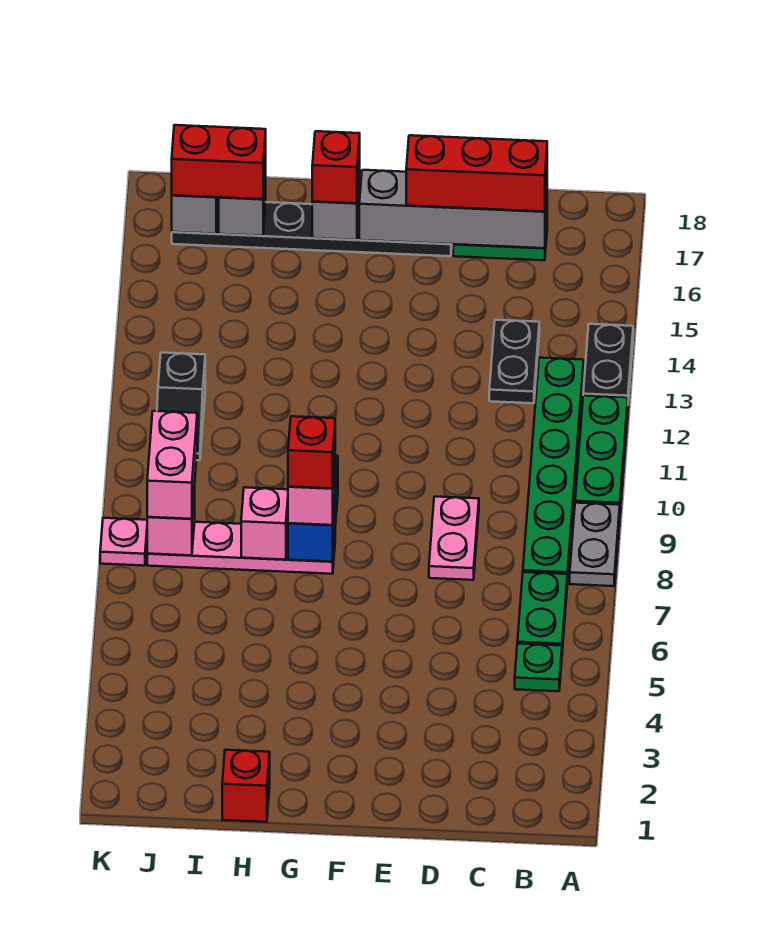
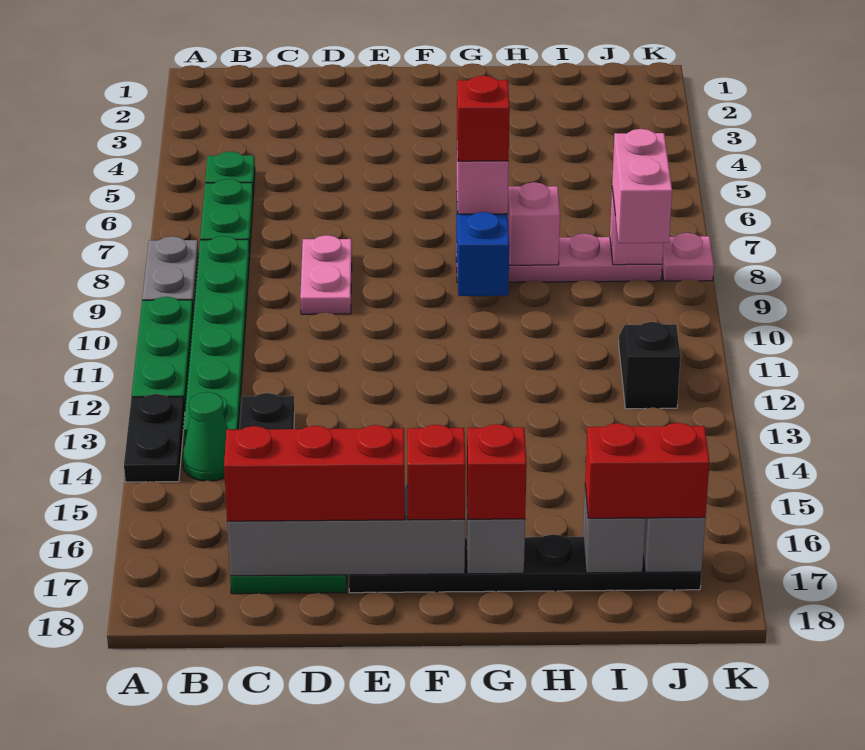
none -> green cone B14 level 1
red brick H1 level 1 -> red brick F17 level 3

